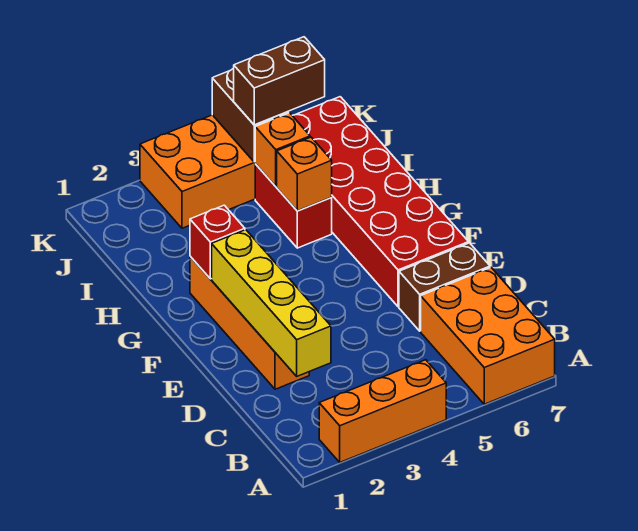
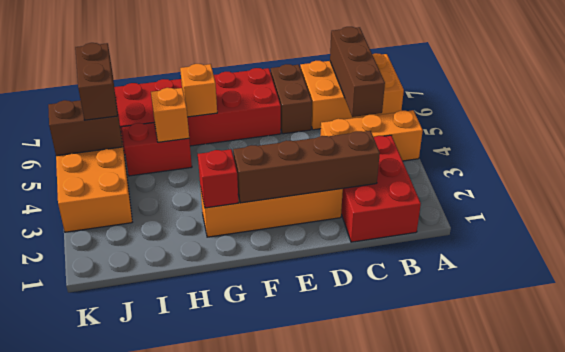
orange brick A2:A4 level 1 -> orange brick A4:C4 level 1
none -> red brick B1:C3 level 1
none -> brown brick B5:B7 level 2
yellow brick C2:F2 level 2 -> brown brick C2:F2 level 2
orange brick I5 level 2 -> orange brick G6 level 2

